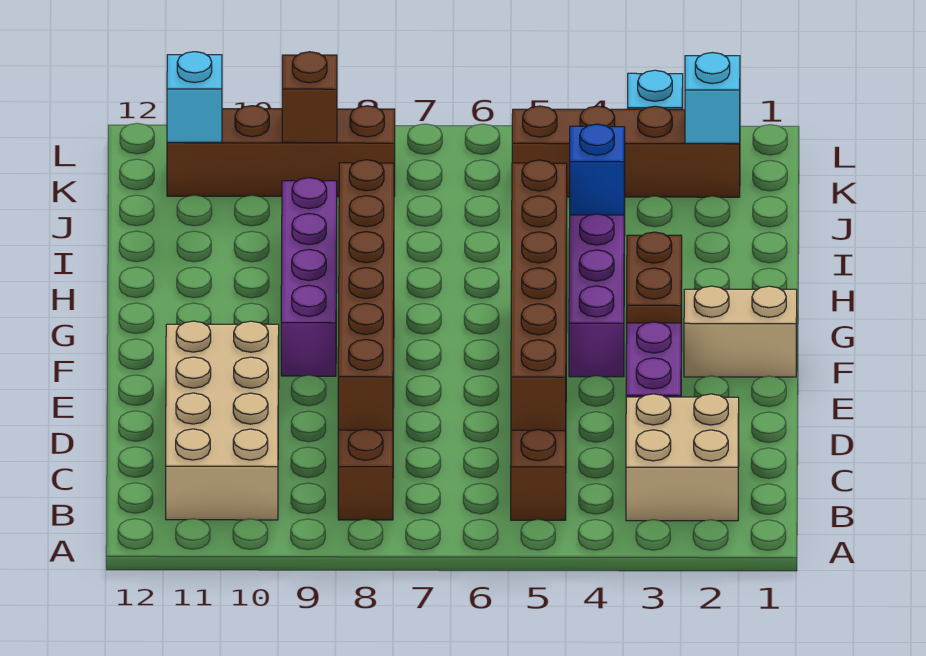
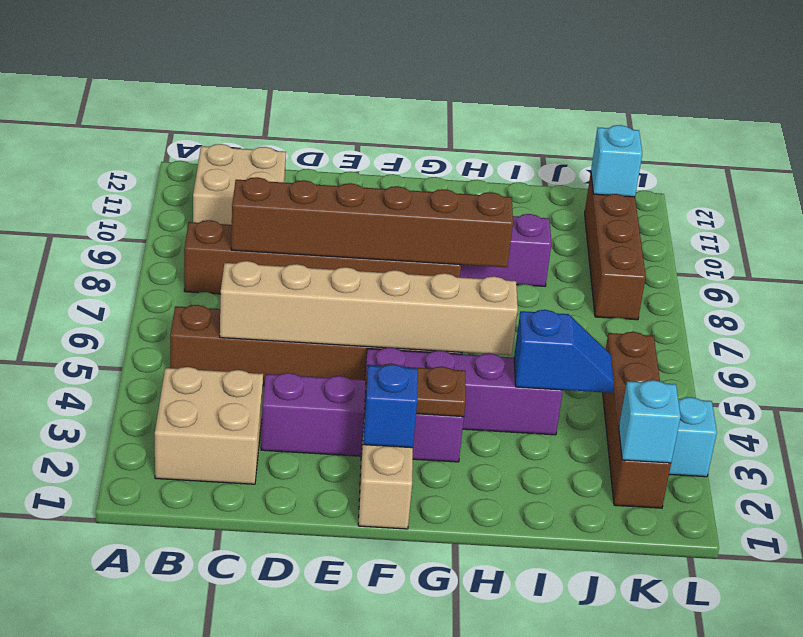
tan brick B10:E11 level 1 -> tan brick B10:C11 level 1
brown brick C5:H5 level 2 -> tan brick C5:H5 level 2
none -> blue brick F2 level 2
brown brick K9 level 2 -> none

